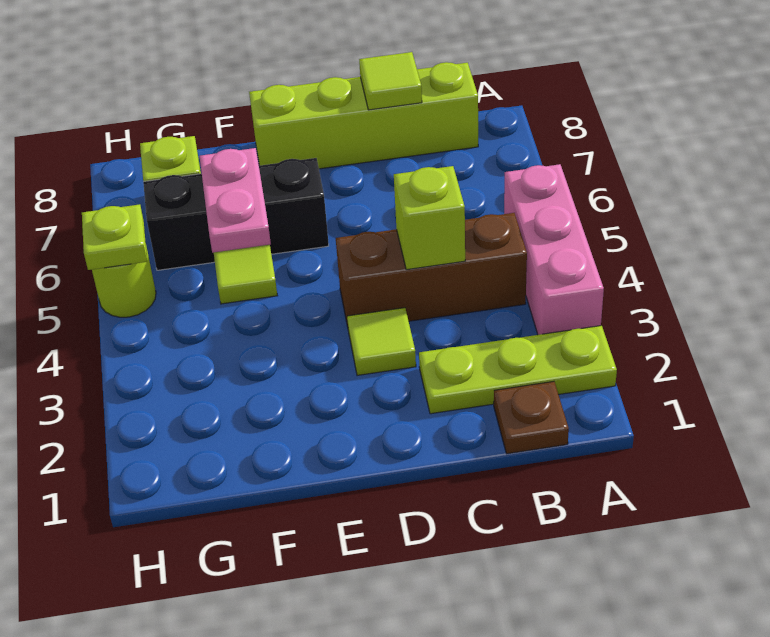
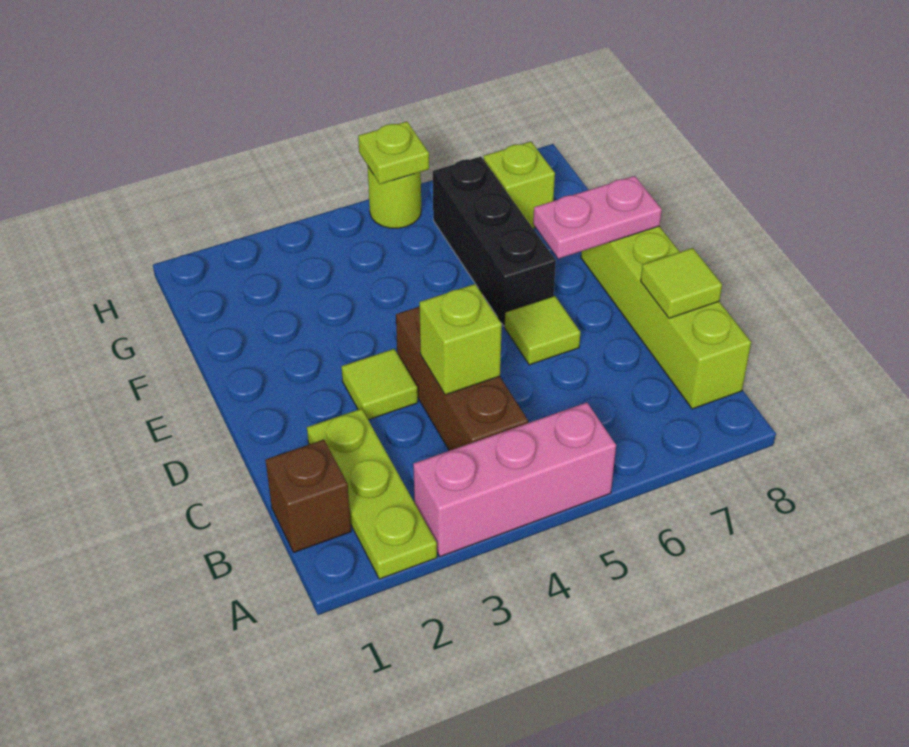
brown plate B1 level 1 -> brown brick B1 level 1
lime tile F5 level 1 -> lime tile D6 level 1
pink plate F5:F6 level 2 -> pink plate E7:E8 level 2

